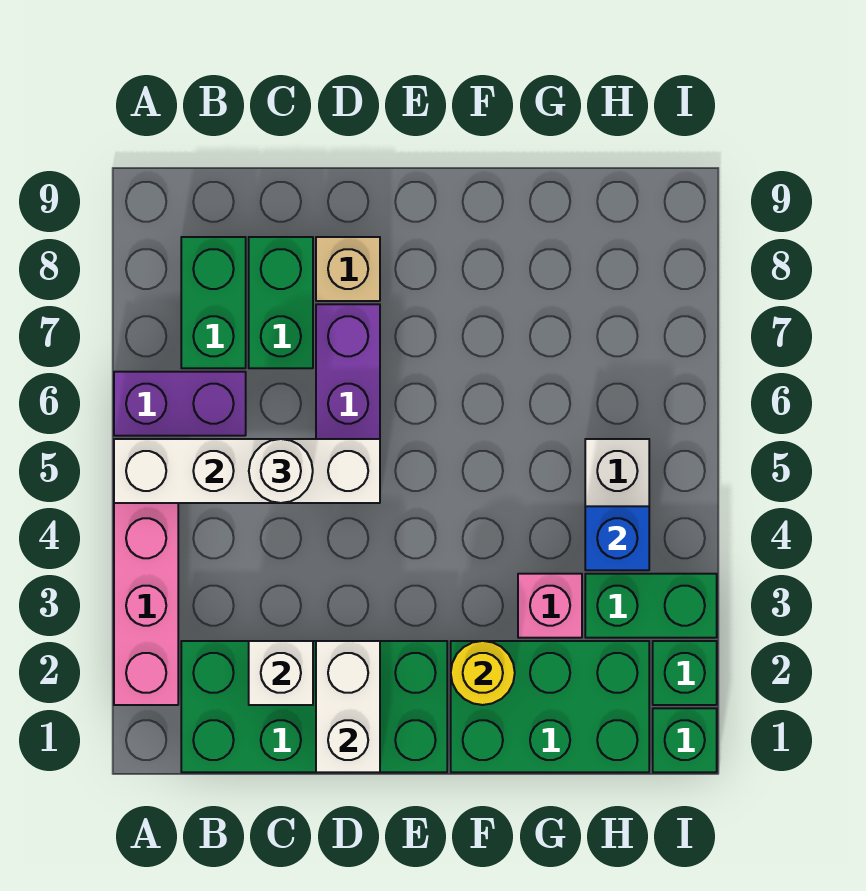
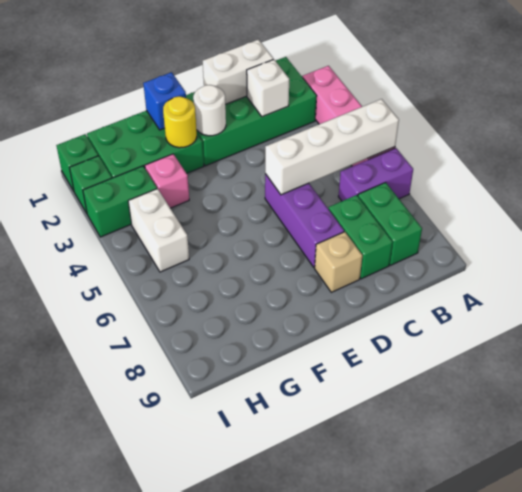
white round brick C5 level 3 -> white round brick E2 level 2
white brick D1:D2 level 2 -> white brick C1:D1 level 2
blue brick H4 level 2 -> blue brick F1 level 2

